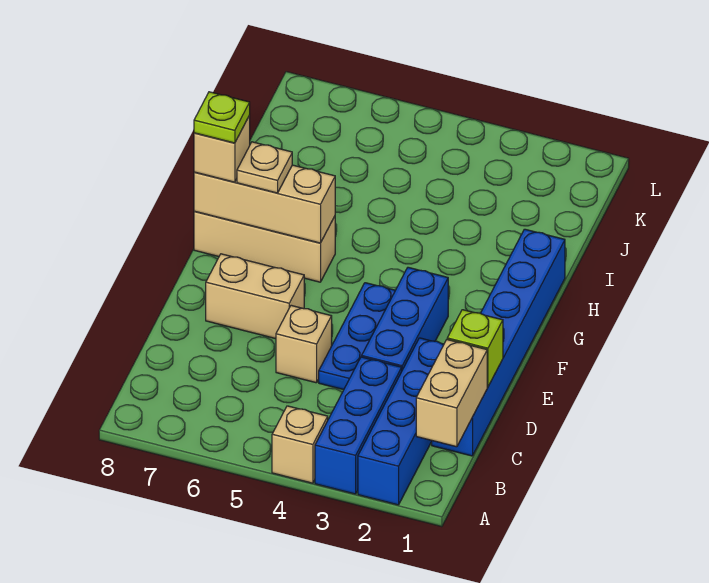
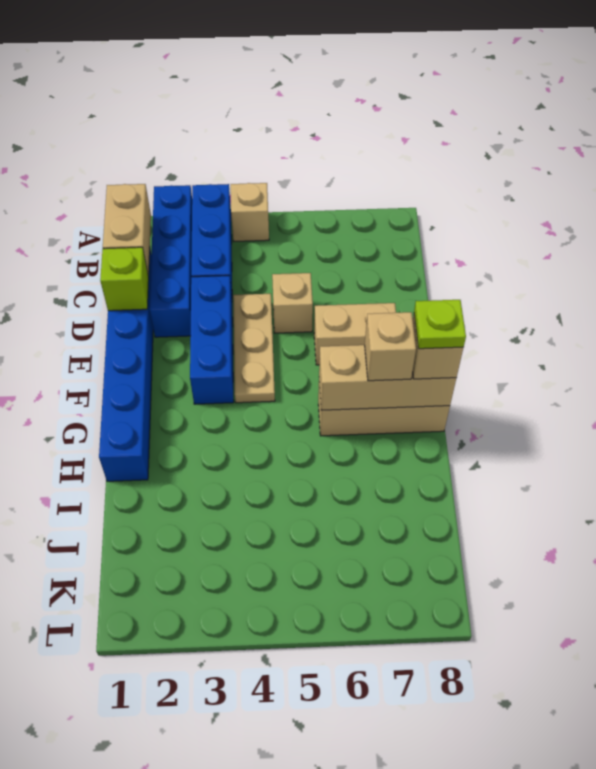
blue plate D4:F4 level 1 -> tan plate D4:F4 level 1
tan plate G7 level 3 -> tan brick G7 level 3

